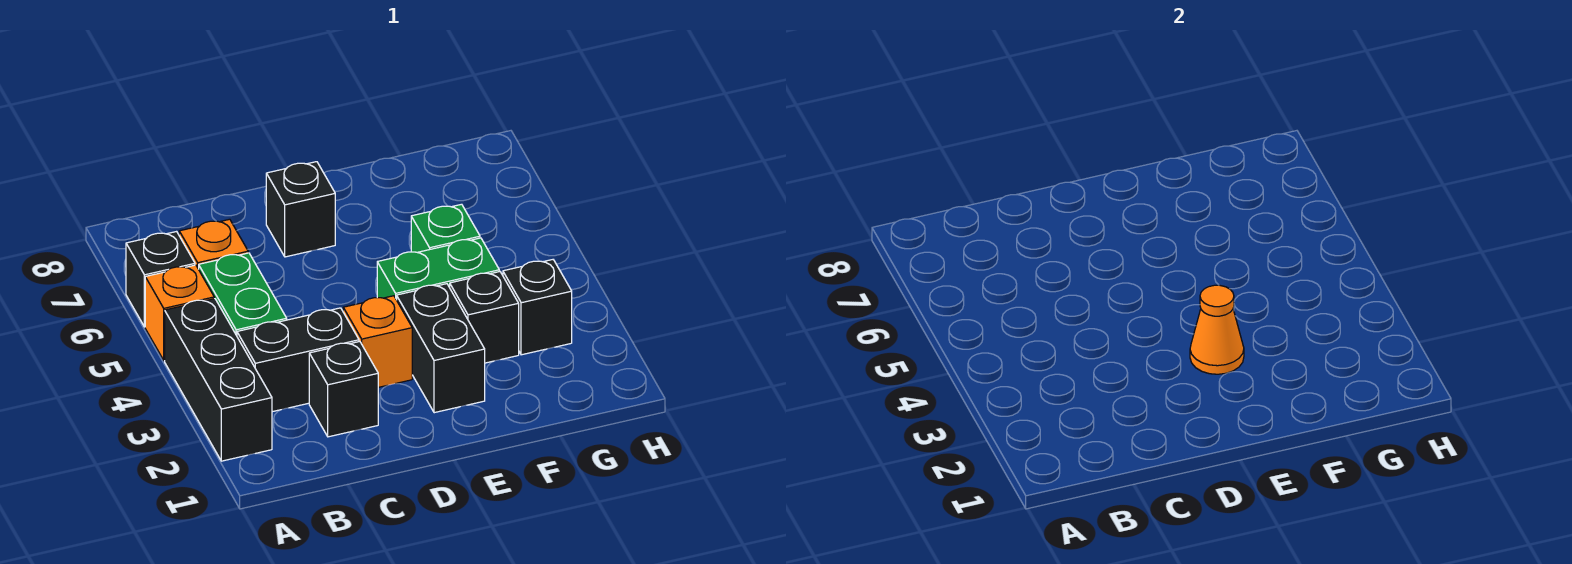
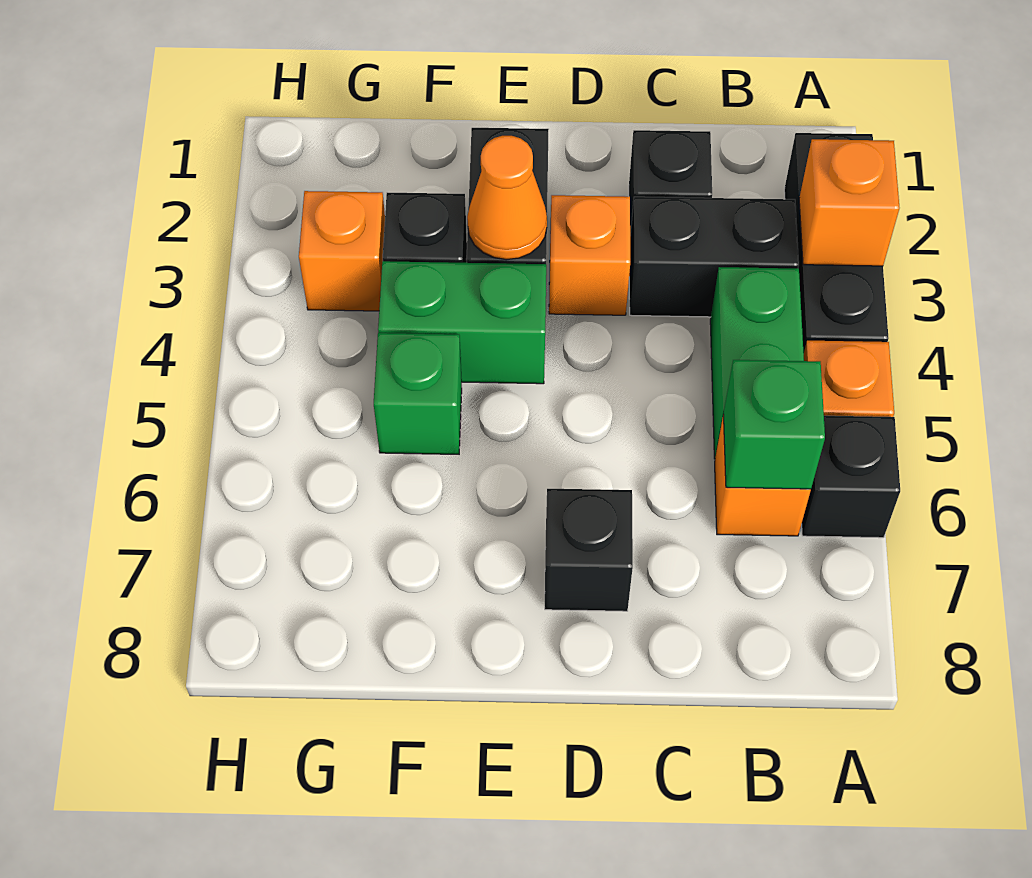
none -> orange brick A3 level 2
none -> green brick B6 level 2
black brick G3 level 1 -> orange brick G3 level 1

